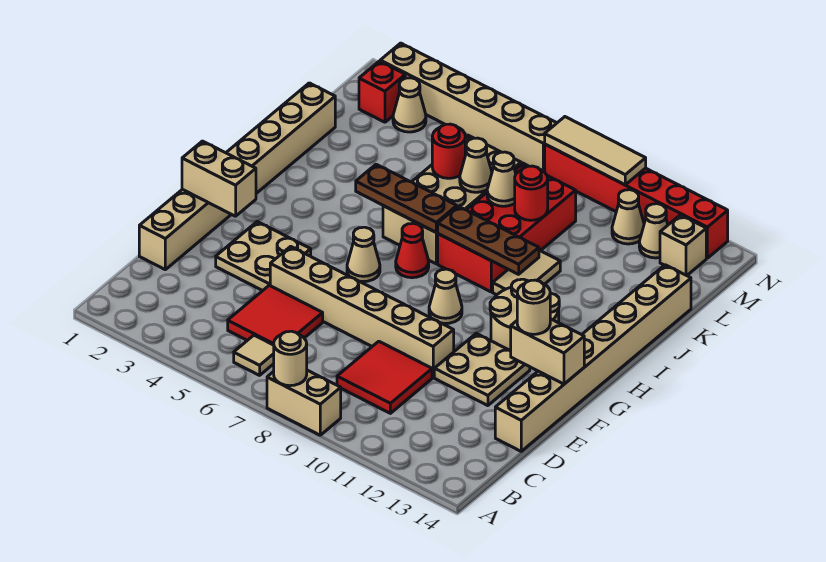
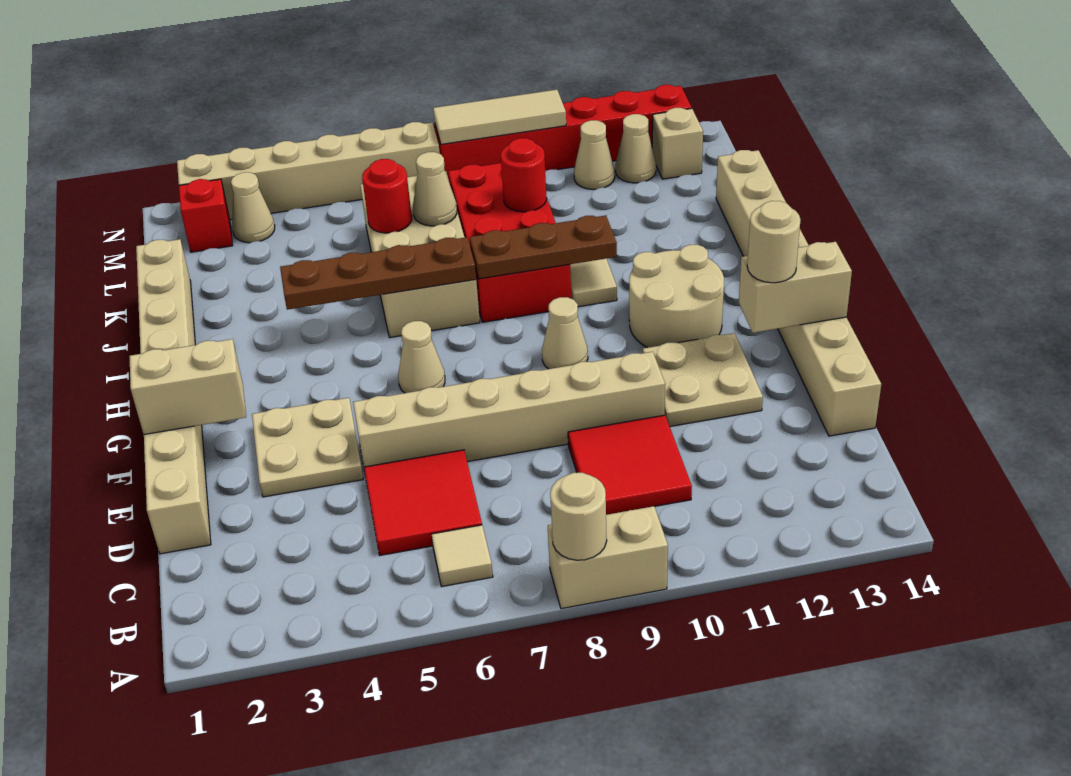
red cone H7 level 1 -> none
brown plate I5:I7 level 2 -> brown plate I4:I7 level 2
tan cone K8 level 2 -> none

